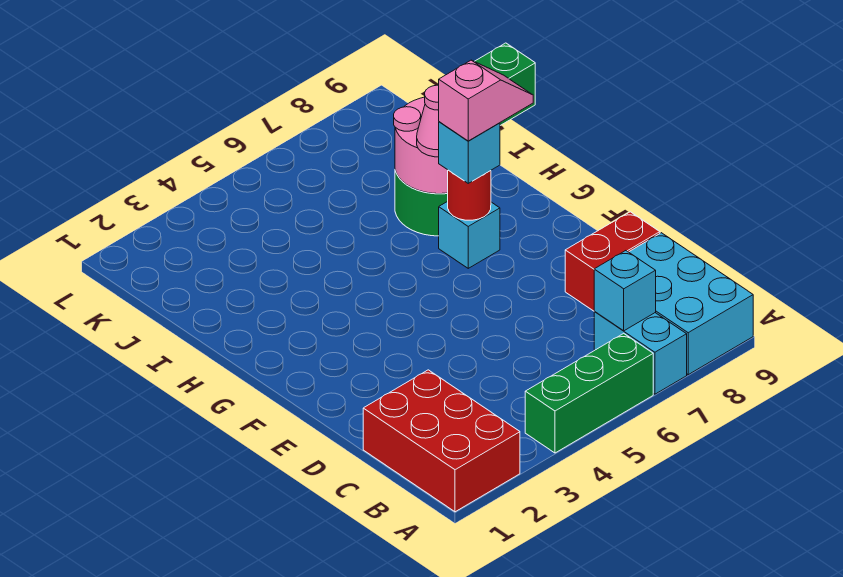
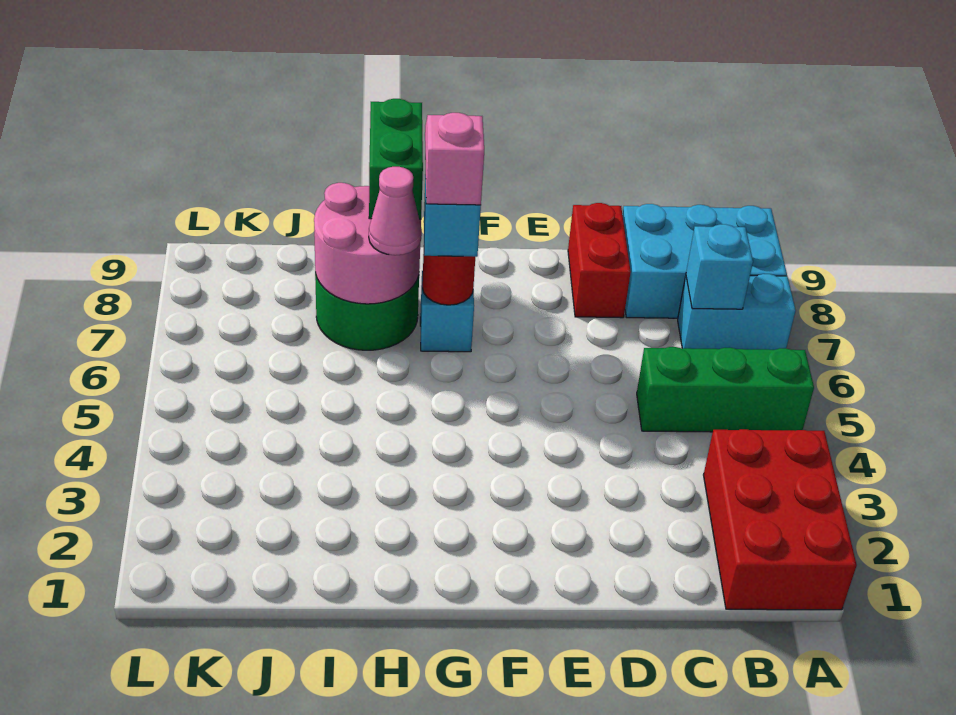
red brick A1:C2 level 1 -> red brick A1:B3 level 1
green brick A4:A6 level 1 -> green brick A5:C5 level 1

